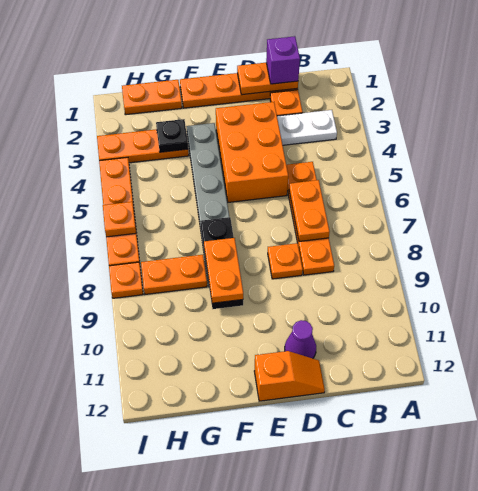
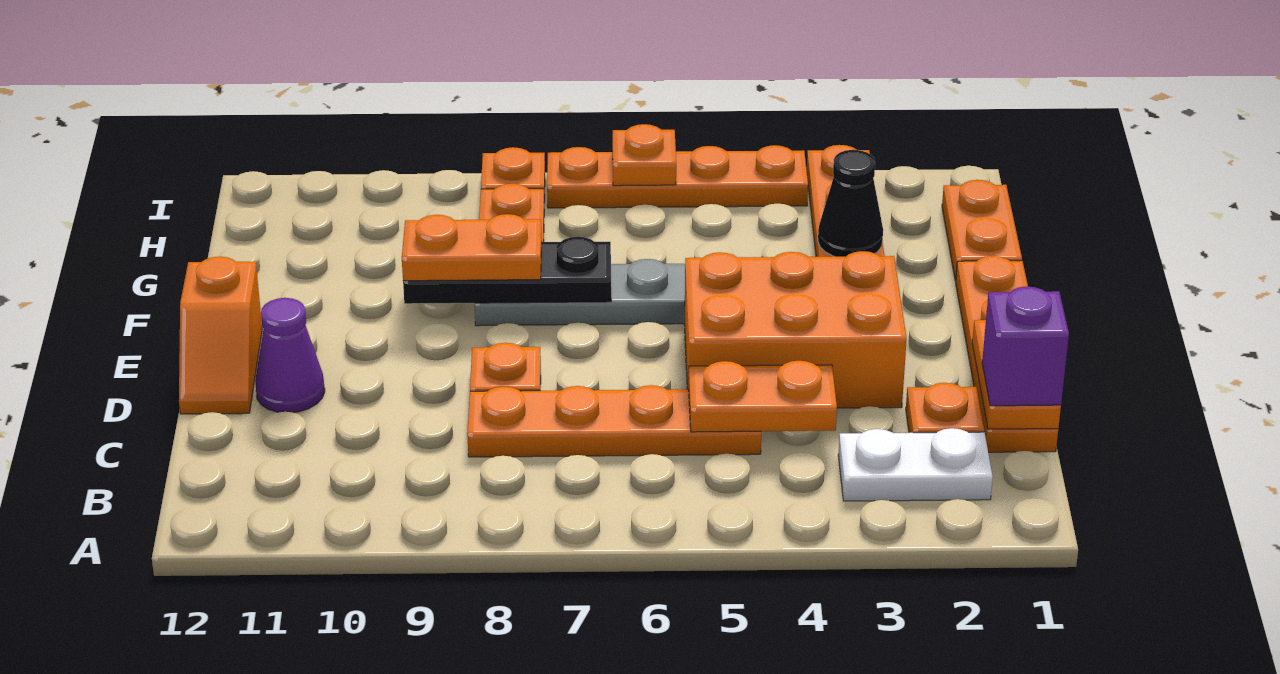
white plate B3:C3 level 1 -> white plate B2:B3 level 1
orange plate C6:C7 level 2 -> orange plate C4:C5 level 2
black plate G3 level 2 -> black cone G3 level 2

